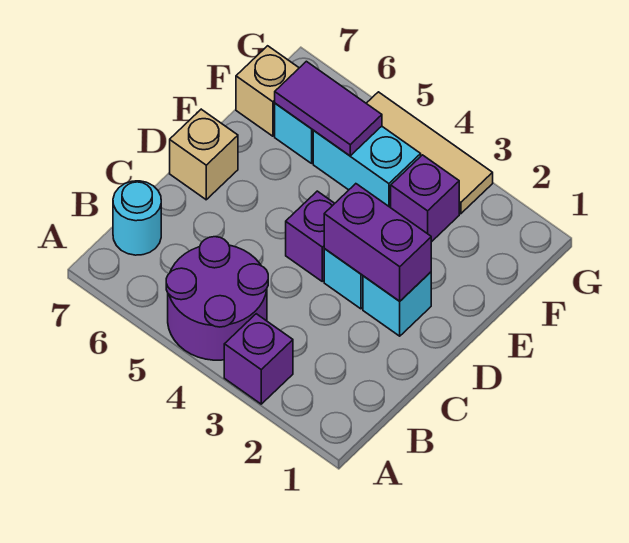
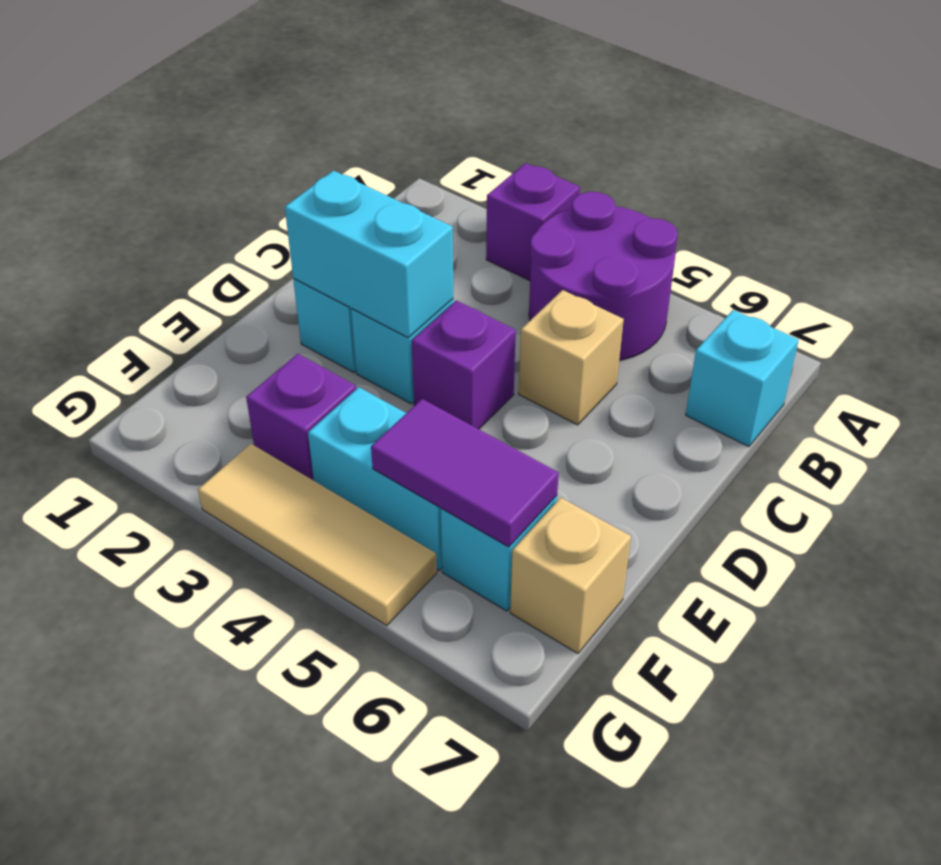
cyan round brick B7 level 1 -> cyan brick B7 level 1
purple brick D2:D3 level 2 -> cyan brick D2:D3 level 2
tan brick D7 level 1 -> tan brick C5 level 1

